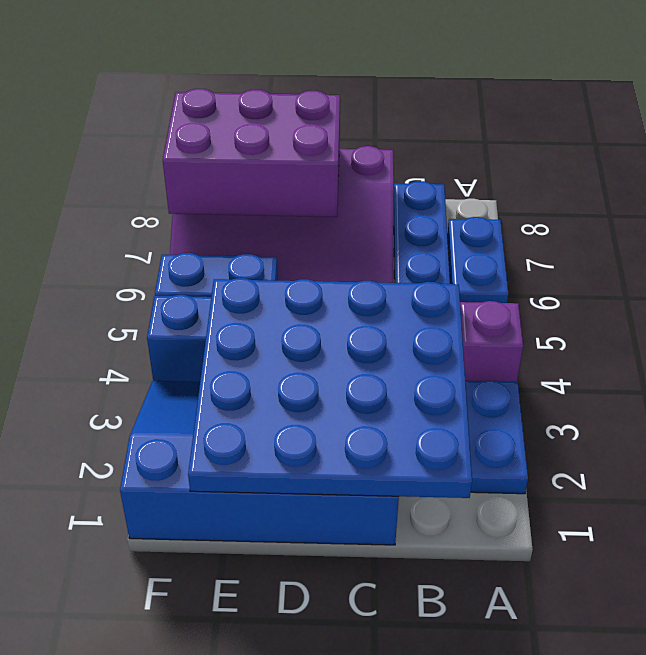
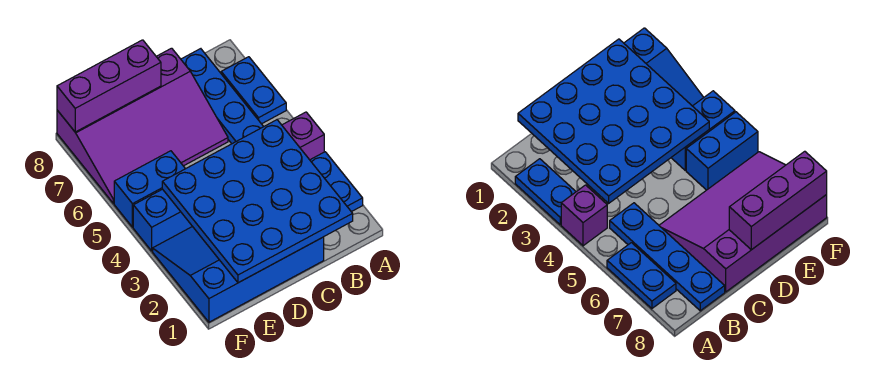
purple brick D7:F8 level 2 -> purple brick D8:F8 level 2

